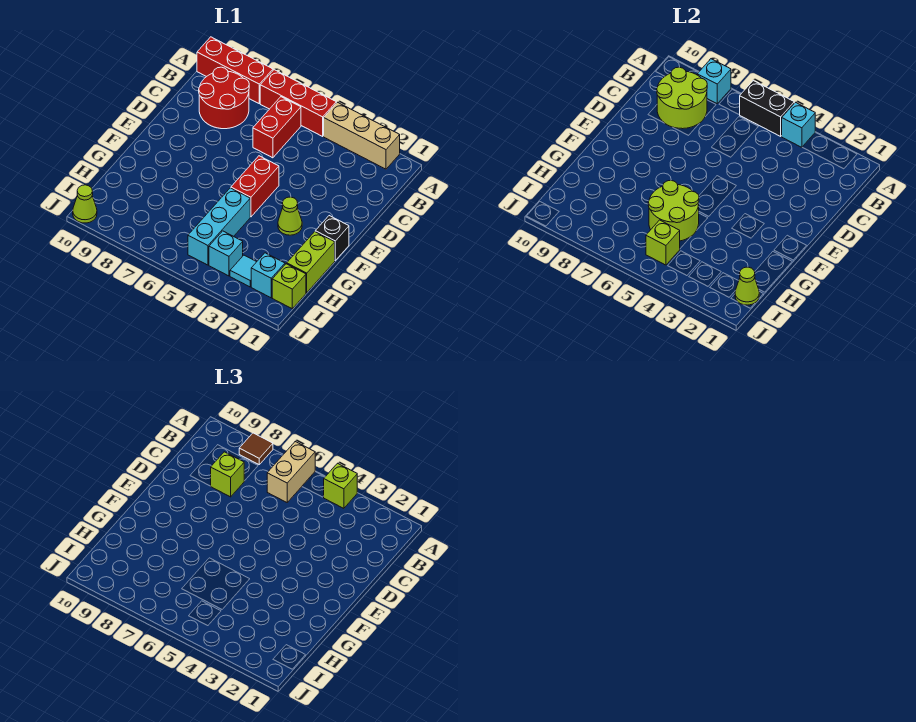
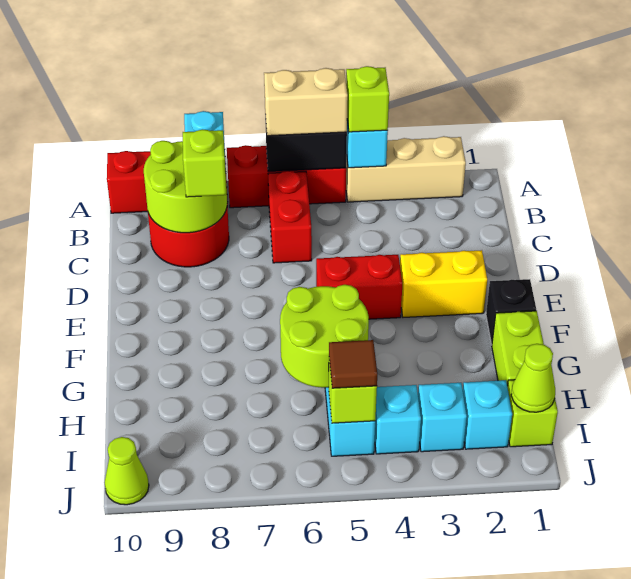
tan brick A6:B6 level 3 -> tan brick A5:A6 level 3
brown tile A8 level 3 -> brown tile I5 level 3
none -> yellow brick E2:E3 level 1
red brick E5:F5 level 1 -> red brick E4:E5 level 1
lime cone F3 level 1 -> none
cyan tile I3 level 1 -> cyan brick I3 level 1

